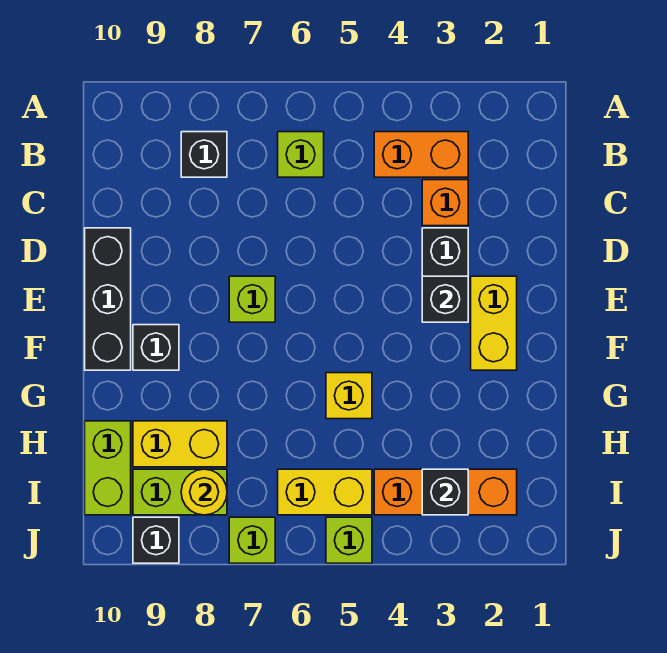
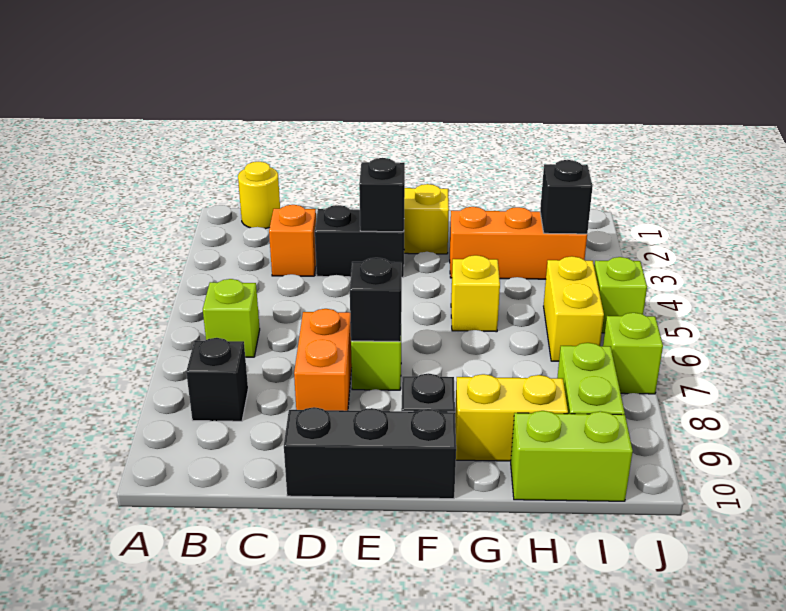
orange brick B3:B4 level 1 -> orange brick D7:D8 level 1
yellow brick H8:H9 level 1 -> yellow brick G9:H9 level 1
orange brick I2:I4 level 1 -> orange brick G3:I3 level 1
yellow round brick I8 level 2 -> yellow round brick B1 level 1
black brick J9 level 1 -> black brick E7 level 2

